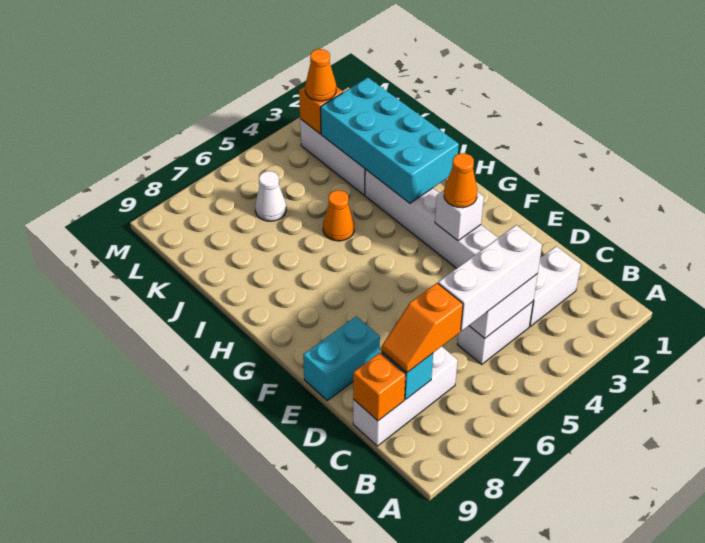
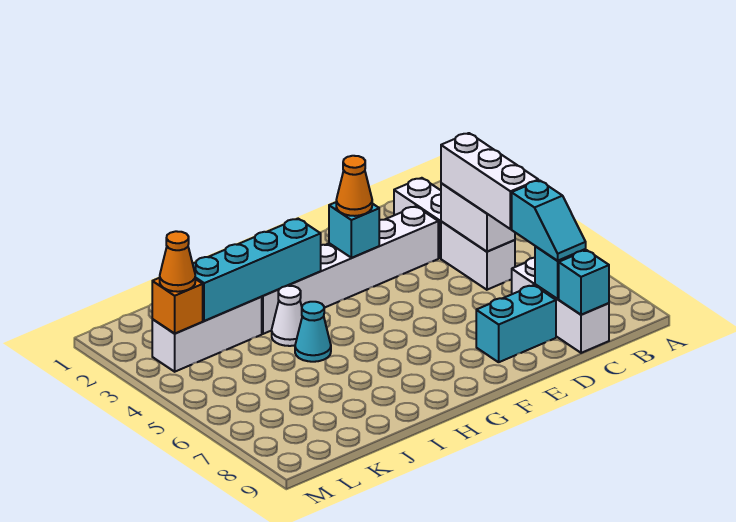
orange slope C7:C8 level 3 top 7 -> cyan slope C7:C8 level 3 top 7
orange brick C9 level 2 -> cyan brick C9 level 2
cyan brick E8:E9 level 1 -> cyan brick D8:E8 level 1
white brick F3 level 2 -> cyan brick F3 level 2
cyan brick H2:K3 level 2 -> cyan brick H3:K3 level 2
orange cone I5 level 1 -> cyan cone I5 level 1
white cone K6 level 1 -> white cone I4 level 1

